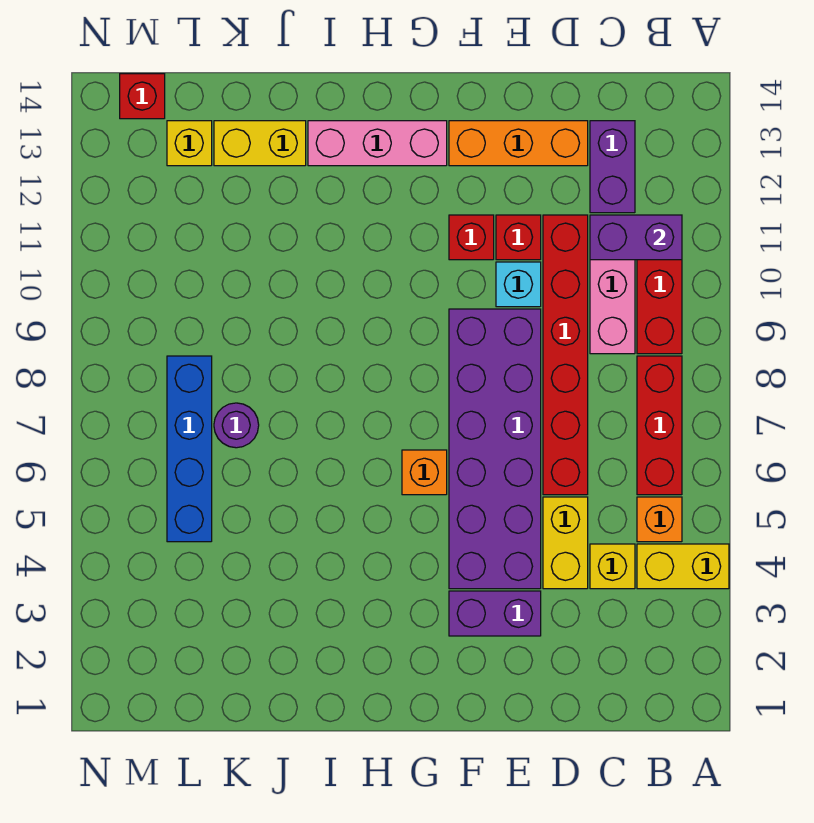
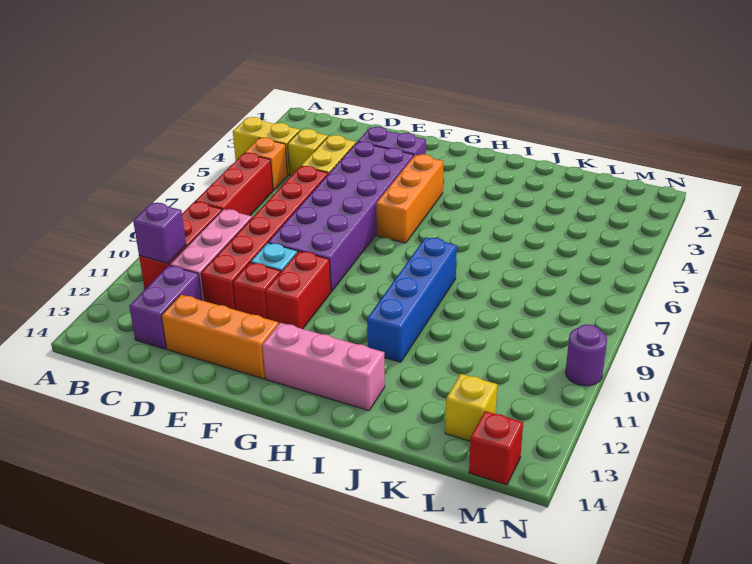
purple brick B11:C11 level 2 -> purple brick B11 level 2
red brick F11 level 1 -> red brick F10:F11 level 1
orange brick G6 level 1 -> orange brick G4:G6 level 1
yellow brick J13:K13 level 1 -> none
purple round brick K7 level 1 -> purple round brick N10 level 1
blue brick L5:L8 level 1 -> blue brick I8:I11 level 1

